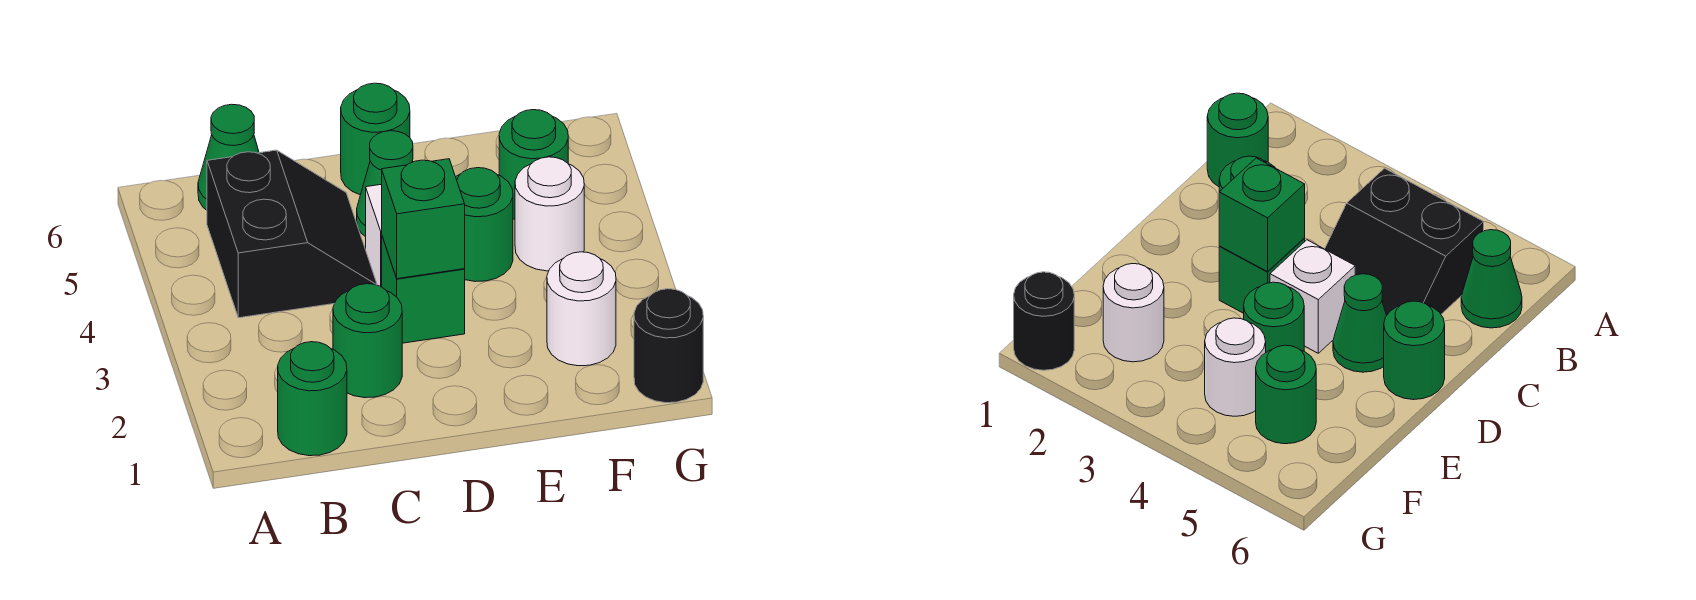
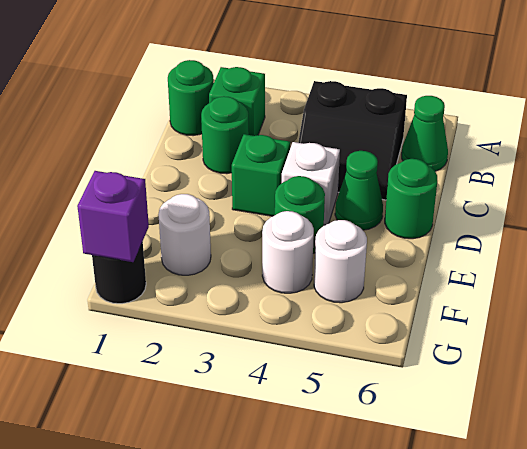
green brick D3 level 2 -> green brick B2 level 1
green round brick F5 level 1 -> white round brick F5 level 1
none -> purple brick G1 level 2

